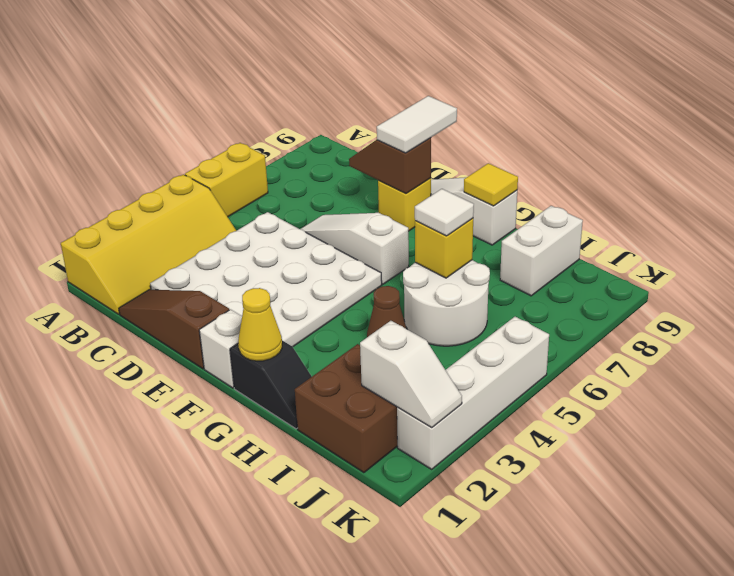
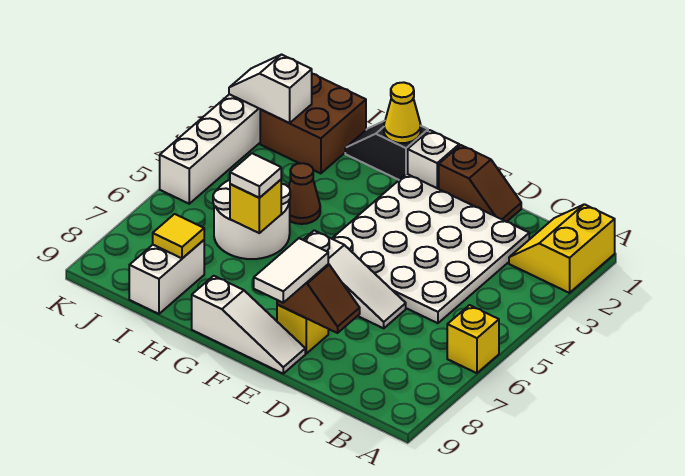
yellow slope A1:B4 level 1 top A -> yellow slope A1:B2 level 1 top A
yellow brick A5:A6 level 1 -> yellow brick A6 level 1
brown slope C1:E1 level 1 top E -> brown slope D1:E1 level 1 top E
yellow tile G9 level 2 -> yellow tile I8 level 2

